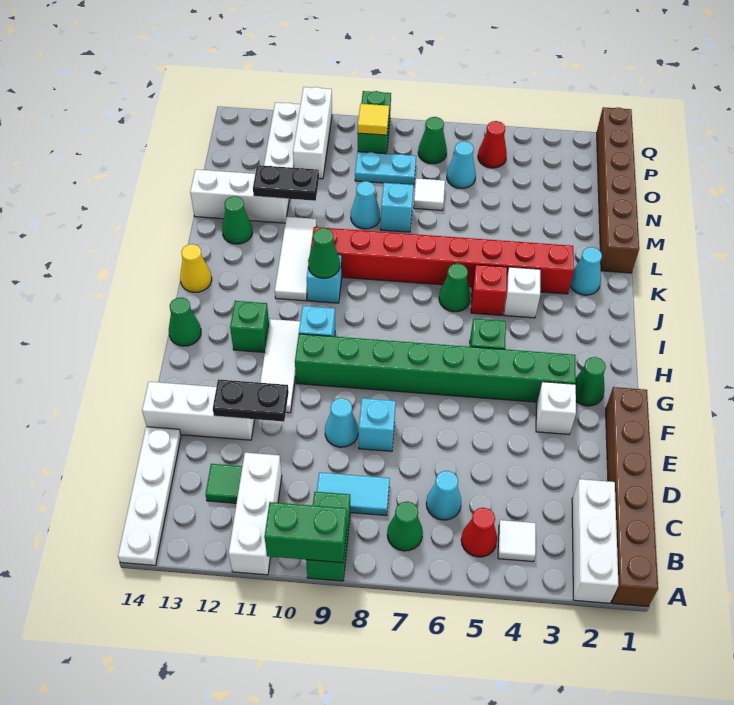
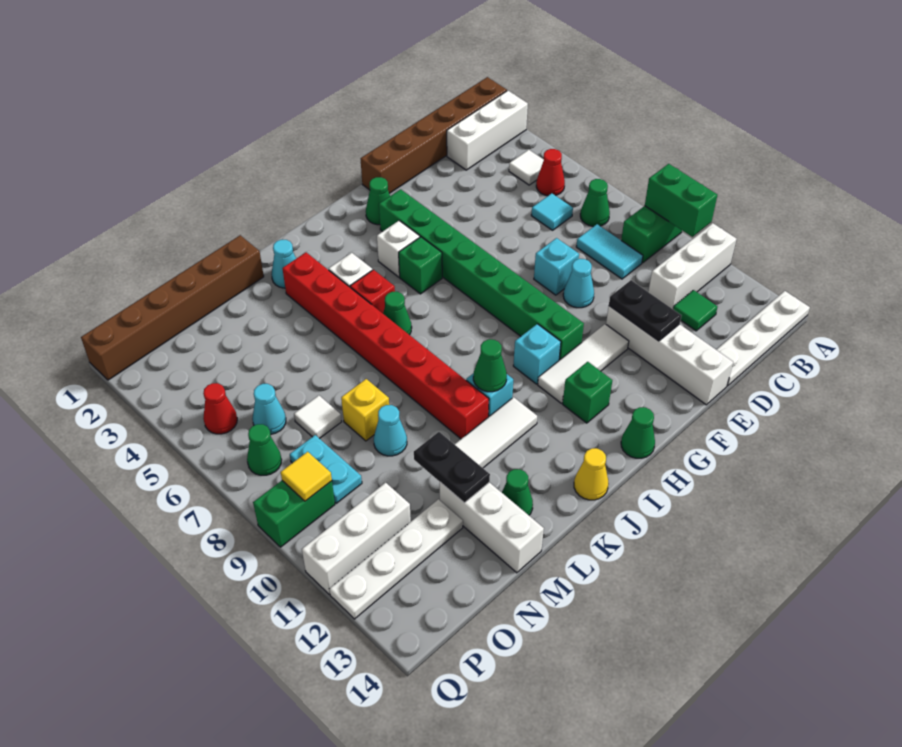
cyan cone C6 level 1 -> cyan tile C6 level 1
white brick E12:E14 level 1 -> white brick E11:E14 level 1
white brick F3 level 1 -> white brick H4 level 1
cyan brick M8 level 1 -> yellow brick M8 level 1

